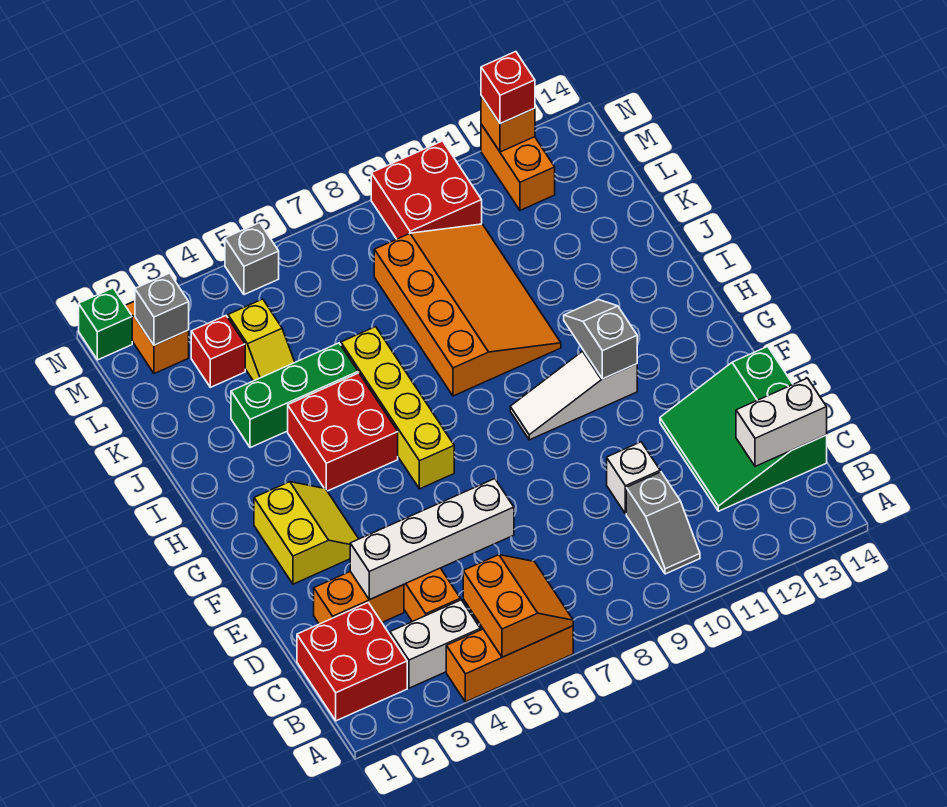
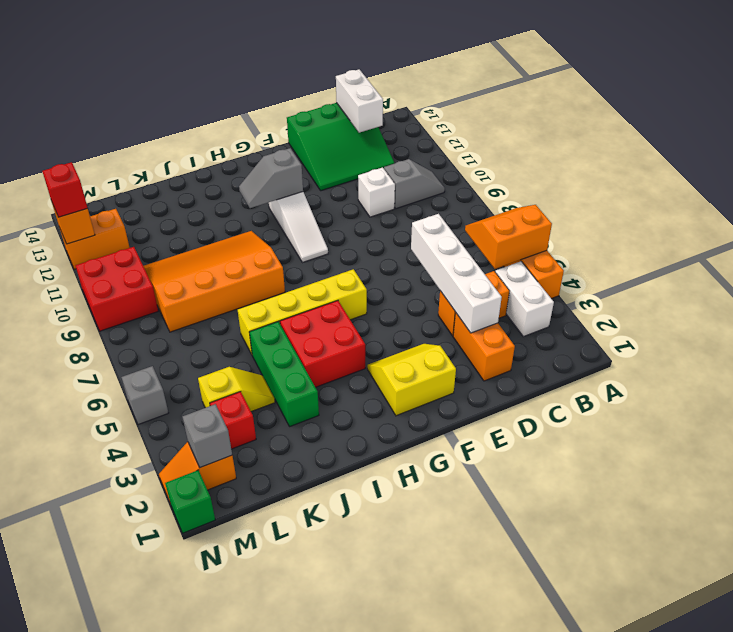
red brick B1:C2 level 1 -> none

